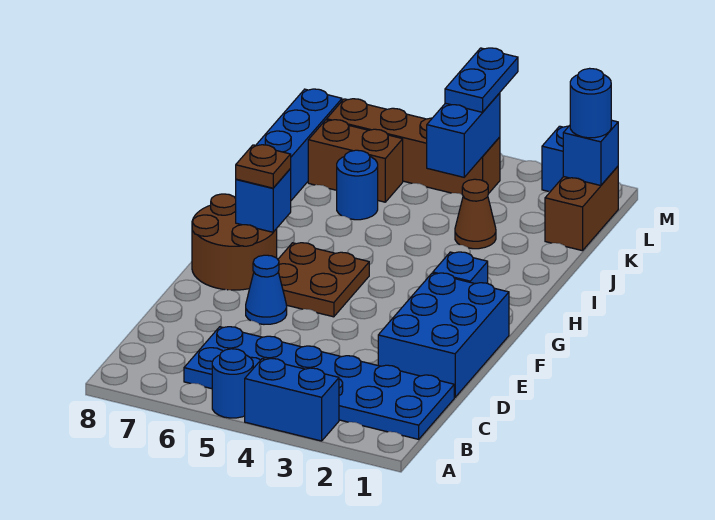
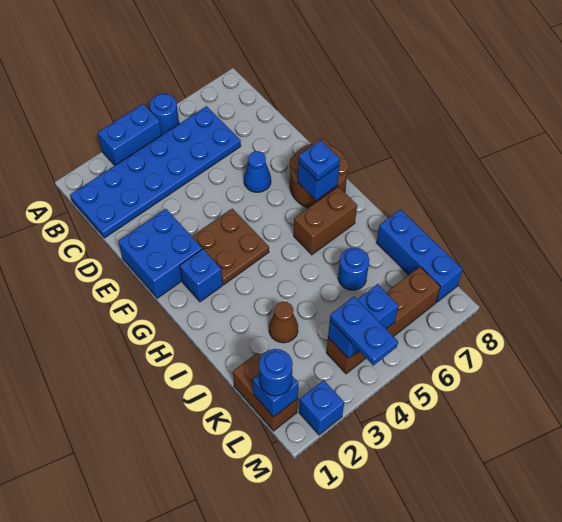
blue brick D1:F2 level 1 -> blue brick E1:F2 level 1
brown plate F5:G6 level 1 -> brown plate F3:G4 level 1
brown plate G7 level 3 -> blue plate G7 level 3
blue brick K4:L4 level 2 -> blue brick L4:L5 level 2
brown brick K6:K7 level 1 -> brown brick H6:H7 level 1

